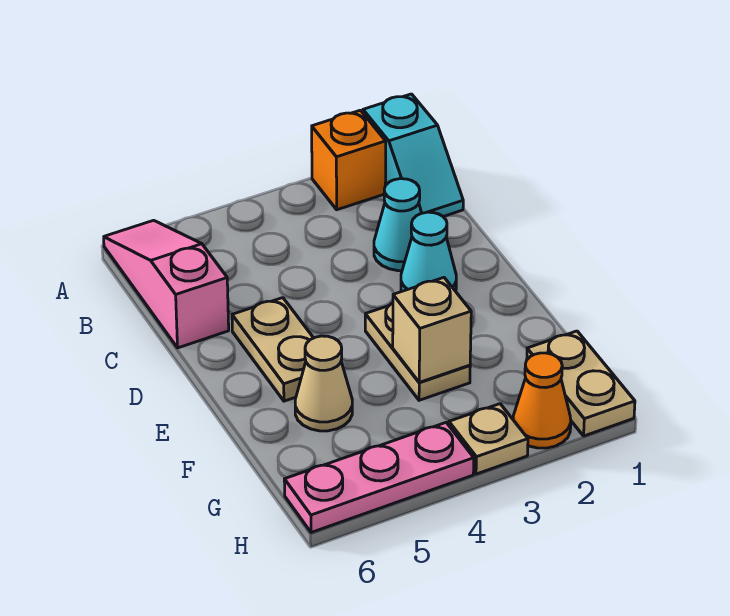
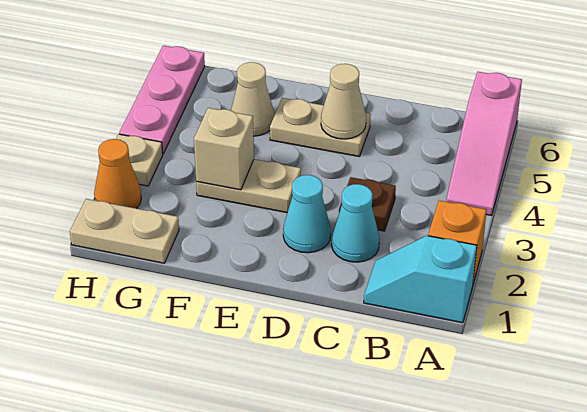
pink slope A6:C6 level 1 top C -> pink slope A4:A6 level 1 top 6
none -> brown plate C3 level 1
none -> tan cone D5 level 2

